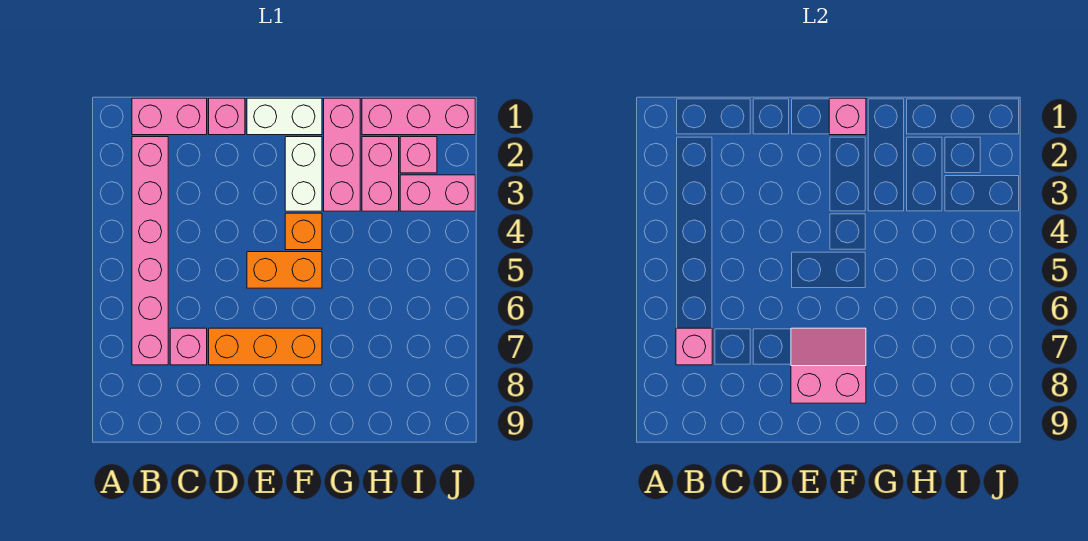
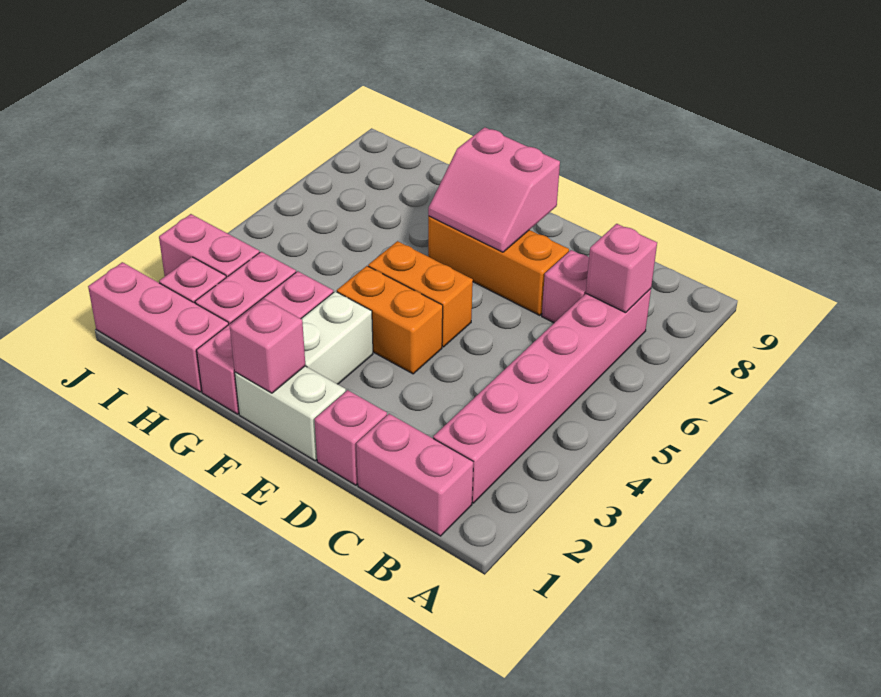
orange brick F4 level 1 -> orange brick E4:F4 level 1

